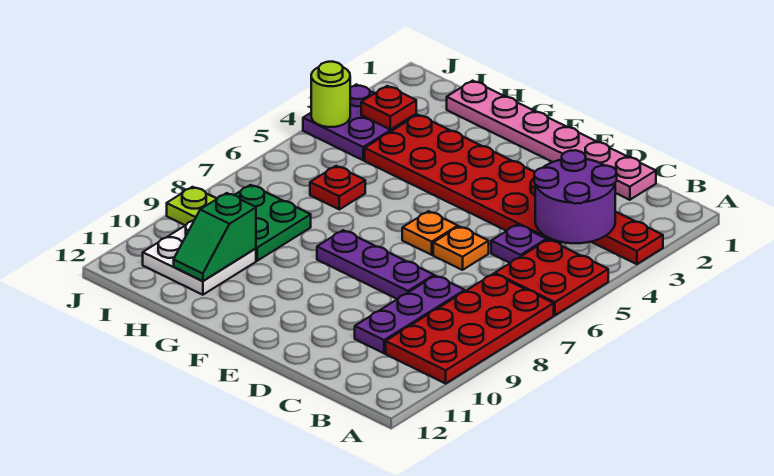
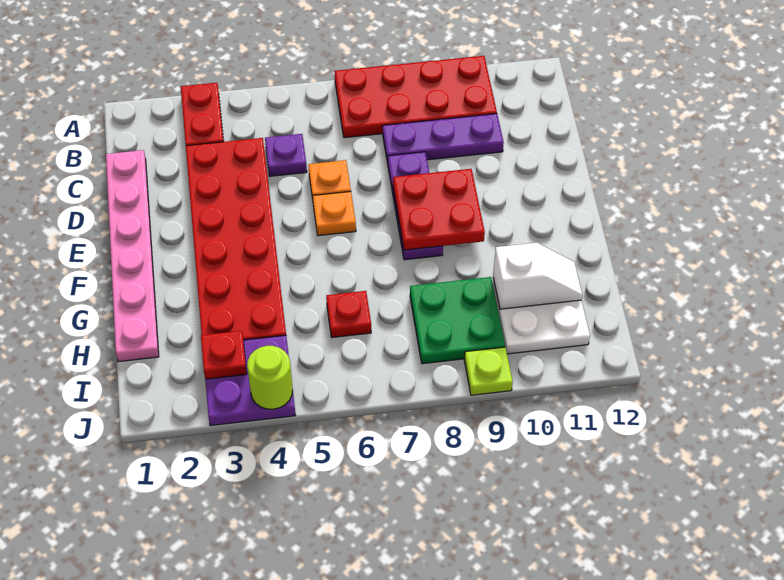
red plate A5:B6 level 1 -> red plate E8:F9 level 2
purple round brick B3:C4 level 2 -> none
green slope H10:H11 level 2 top 10 -> white slope H10:H11 level 2 top 10

